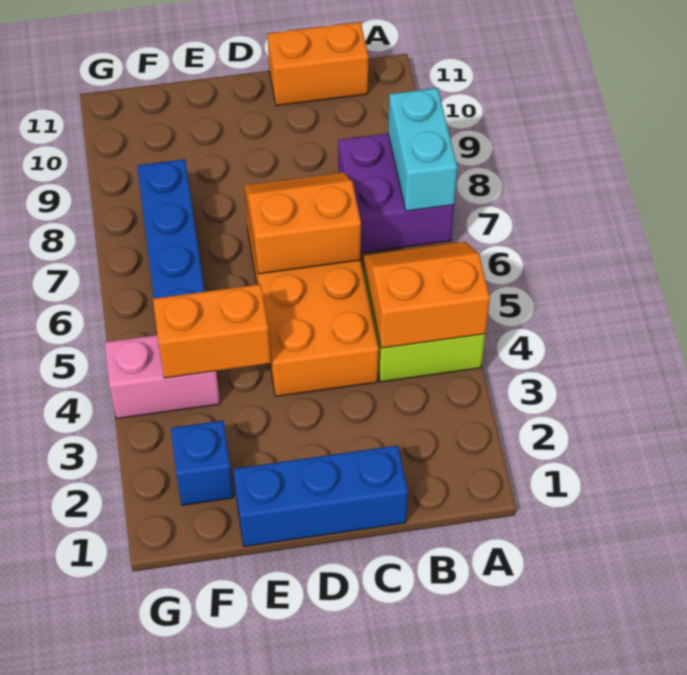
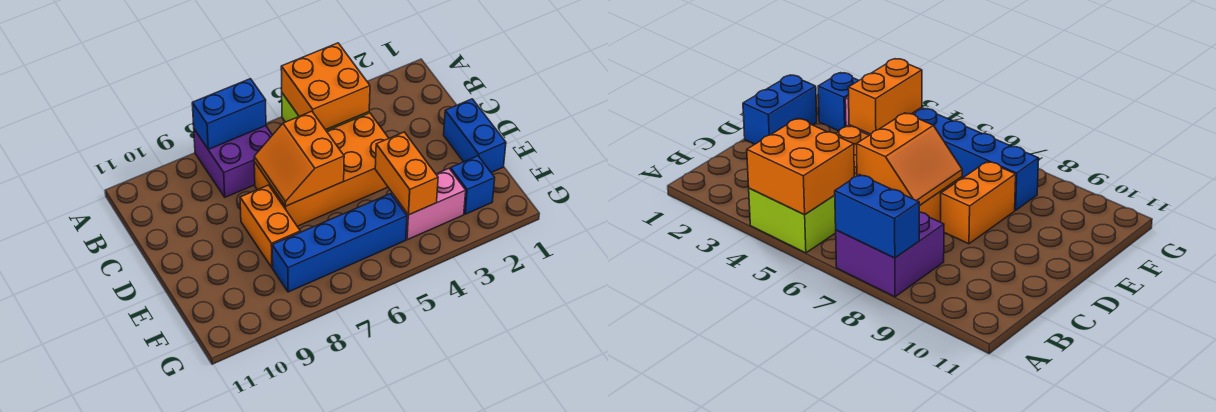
orange slope A4:B5 level 2 top 4 -> orange brick A4:B5 level 2
cyan brick A7:A8 level 2 -> blue brick A7:A8 level 2
orange brick B11:C11 level 1 -> orange brick D8:E8 level 1
blue brick C1:E1 level 1 -> blue brick D1:E1 level 1
pink brick F4:G4 level 1 -> pink brick F3:F4 level 1

